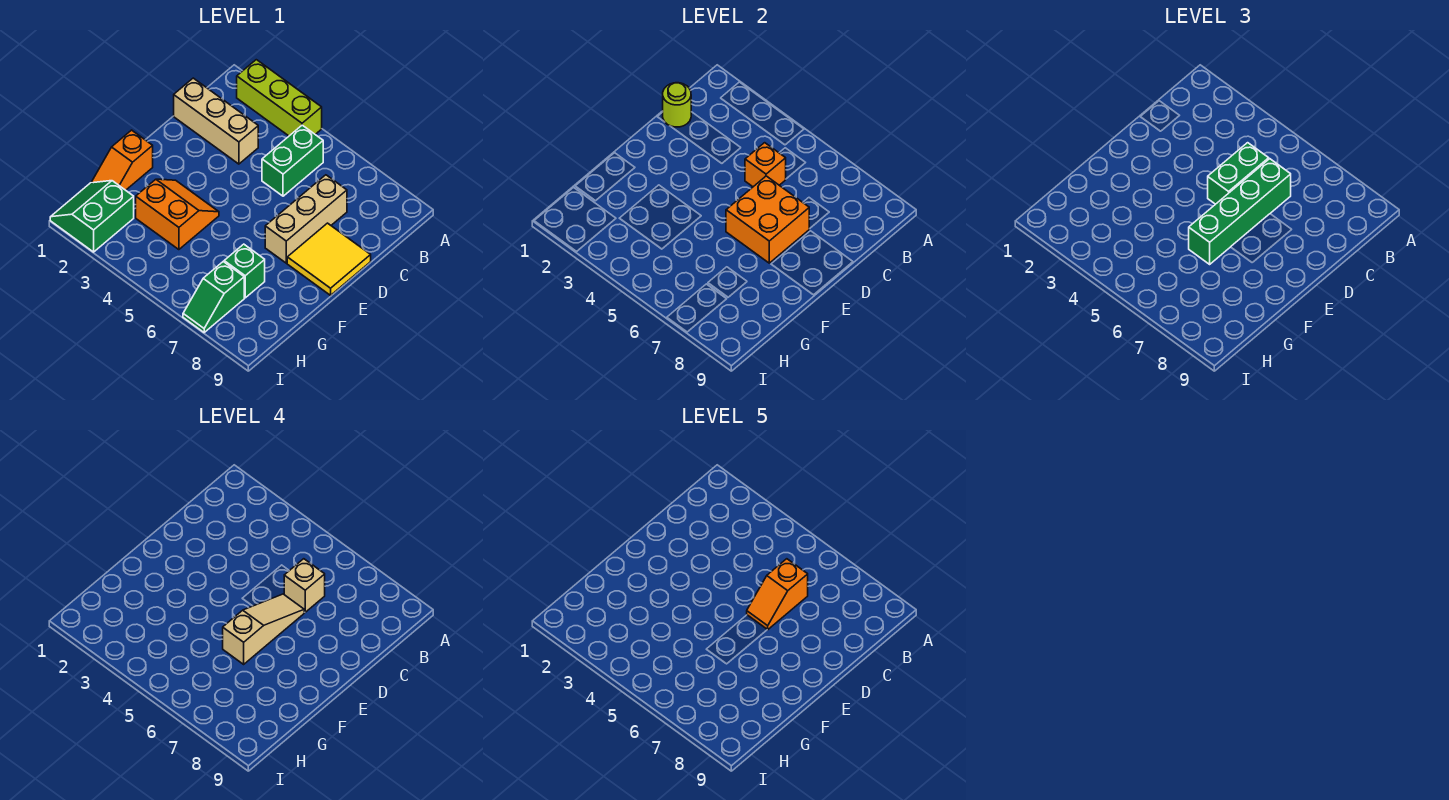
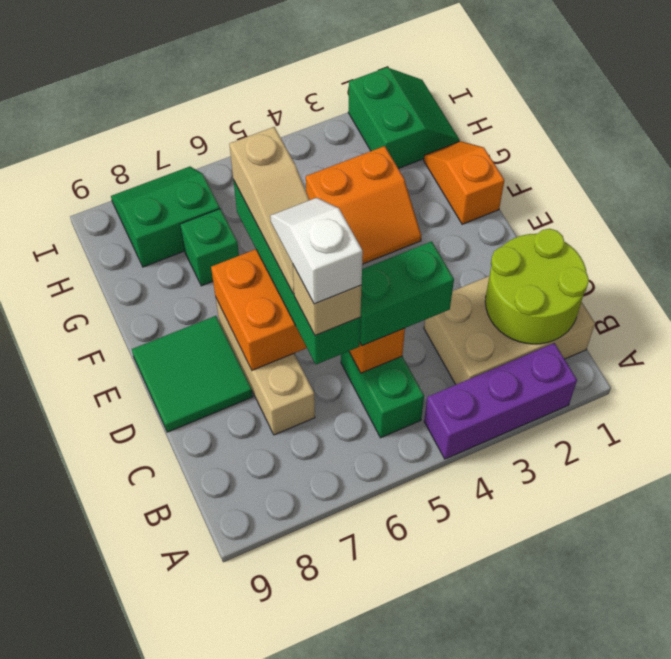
lime brick A2:A4 level 1 -> purple brick A2:A4 level 1
tan brick C1:C3 level 1 -> tan brick B1:C3 level 1
lime round brick C1 level 2 -> lime round brick B1:C2 level 2
green brick C5:D5 level 3 -> green brick C4:C5 level 3
orange slope C6:D6 level 5 top C -> white slope C6:D6 level 5 top C
yellow tile D8:E9 level 1 -> green tile D8:E9 level 1
green slope H7:I7 level 1 top H -> green slope H7:I8 level 1 top H

